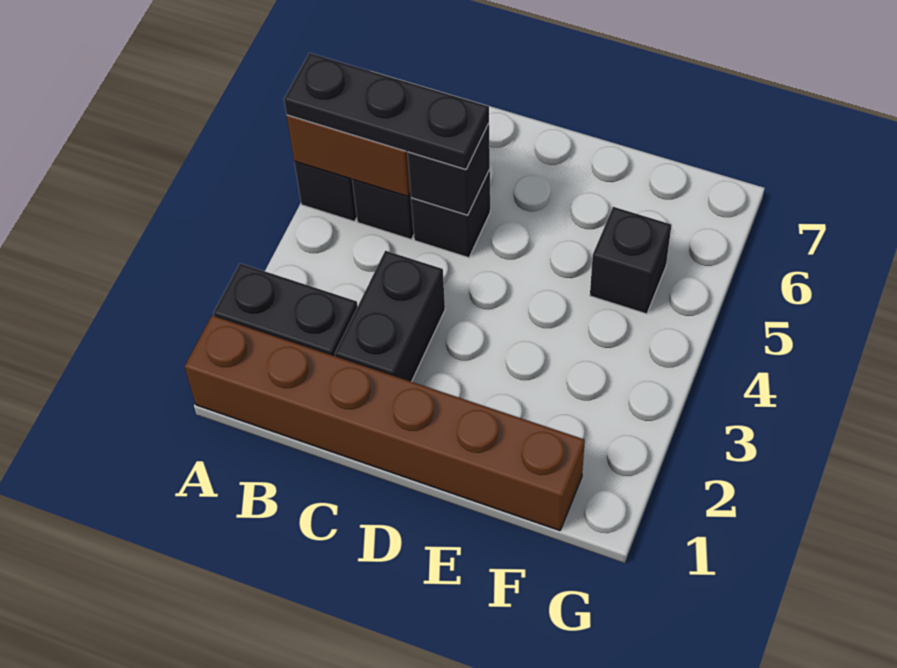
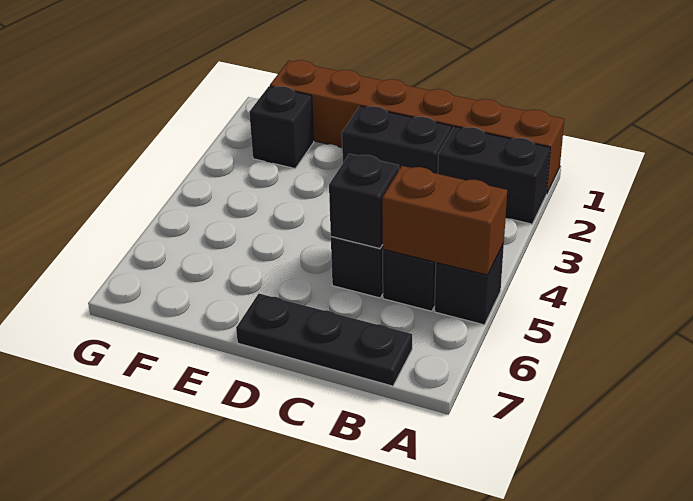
black plate A5:C5 level 3 -> black plate B7:D7 level 1
black brick C2:C3 level 1 -> black brick C2:D2 level 1
black brick F5 level 1 -> black brick F2 level 1

